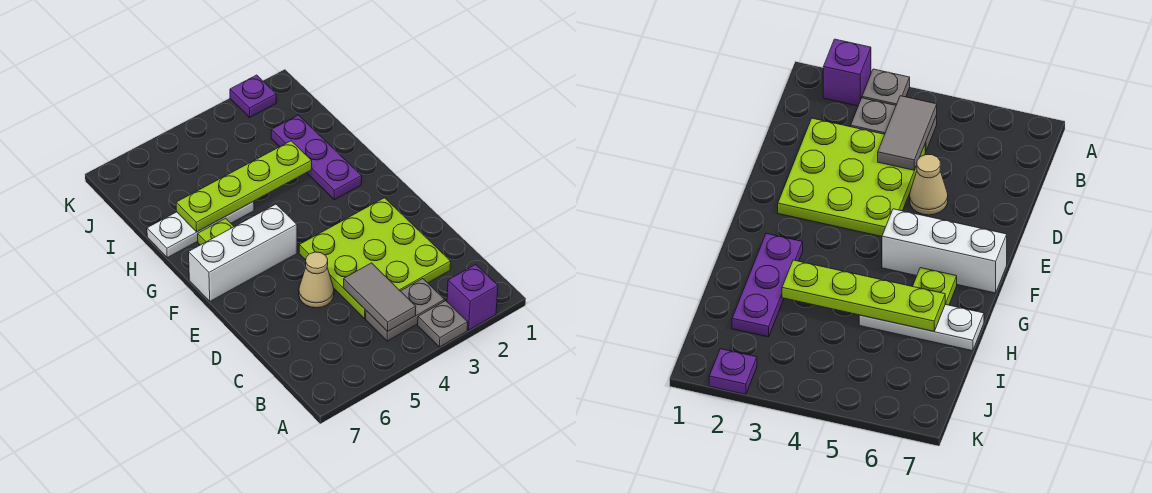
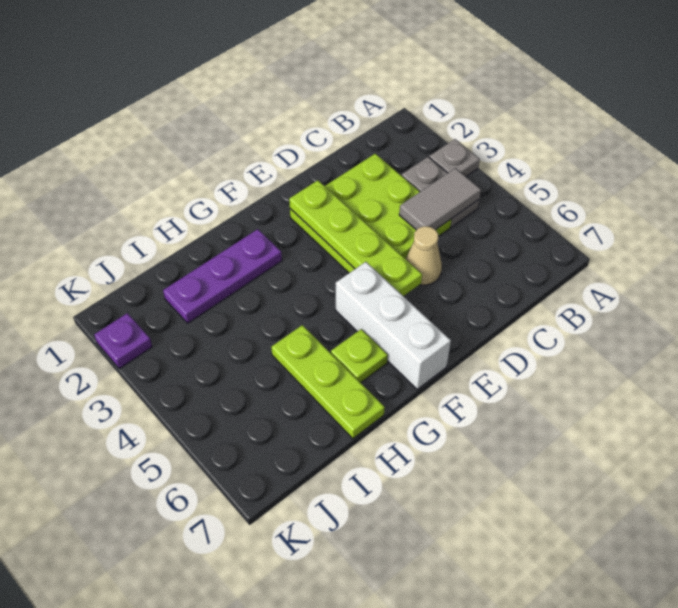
purple brick A2 level 1 -> none
lime plate H3:H6 level 2 -> lime plate E2:E5 level 2
white plate H5:H7 level 1 -> lime plate H5:H7 level 1

